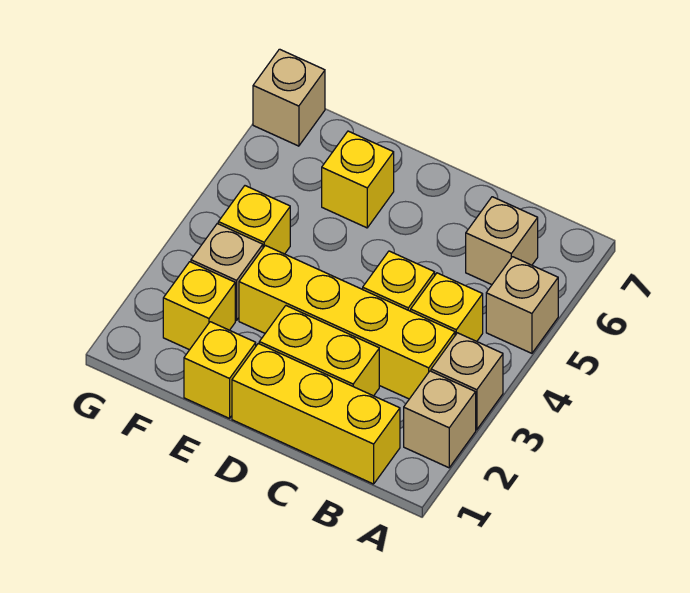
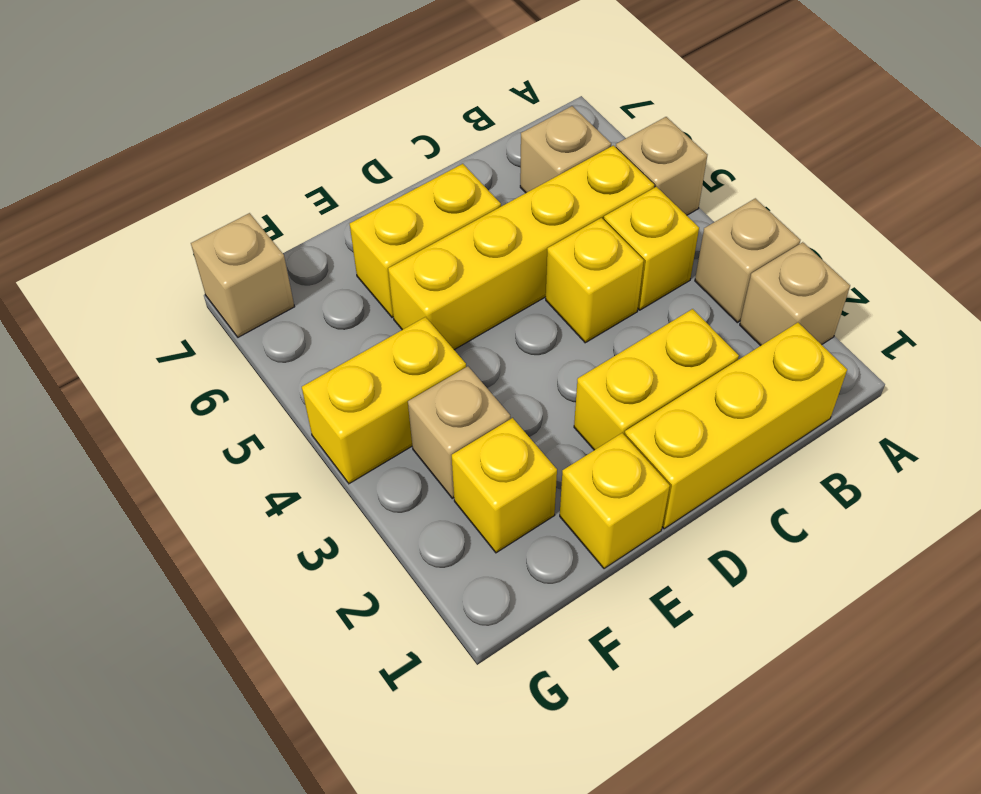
yellow brick B3:E3 level 1 -> yellow brick B5:E5 level 1
yellow brick E6 level 1 -> yellow brick D6:E6 level 1
yellow brick F4 level 1 -> yellow brick F4:G4 level 1

